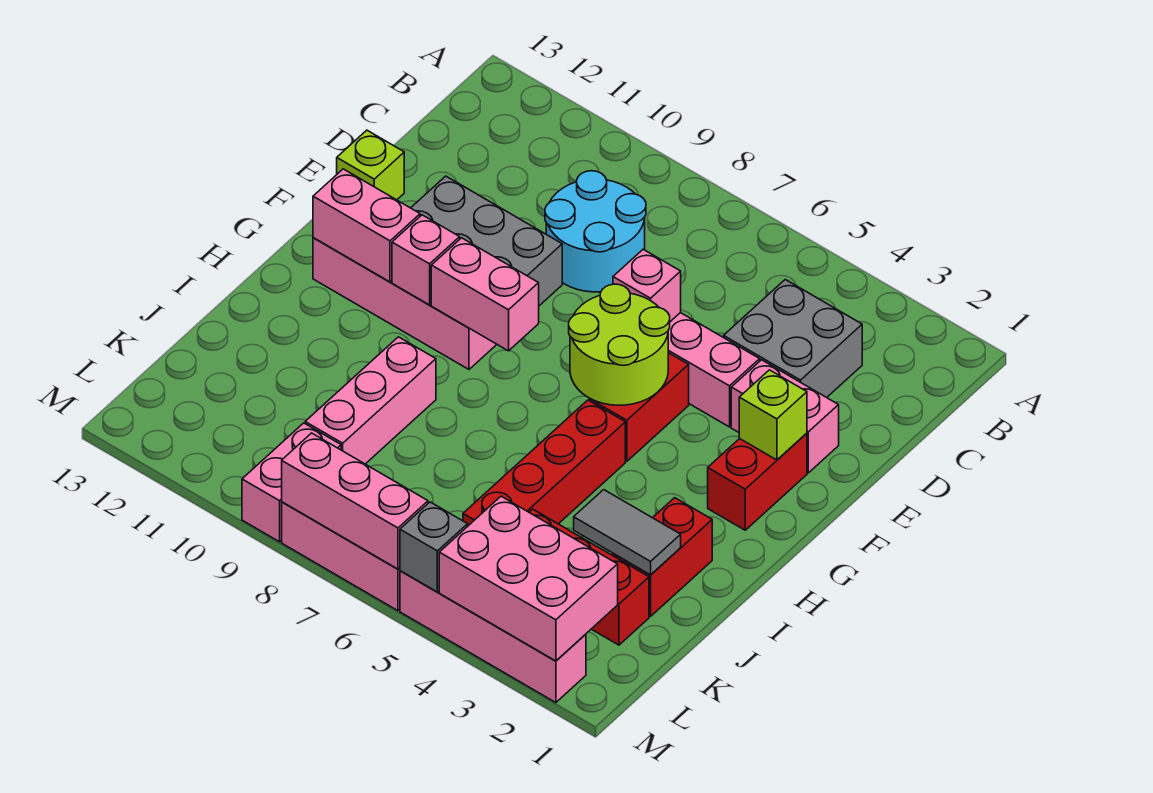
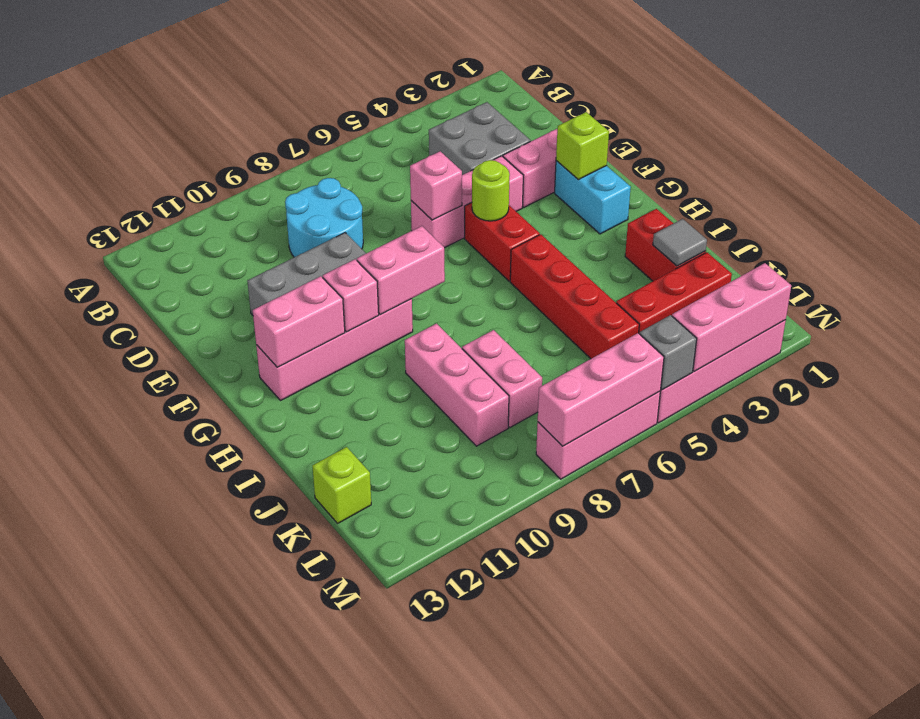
lime brick E13 level 1 -> lime brick K13 level 1
red brick F2:G2 level 1 -> cyan brick F2:G2 level 1
lime round brick F5:G6 level 2 -> lime round brick F5 level 2
grey tile J2:J3 level 2 -> grey tile J2 level 2
pink brick L2:M4 level 2 -> pink brick M2:M4 level 2
pink brick L9:M9 level 1 -> pink brick J8:K8 level 1

